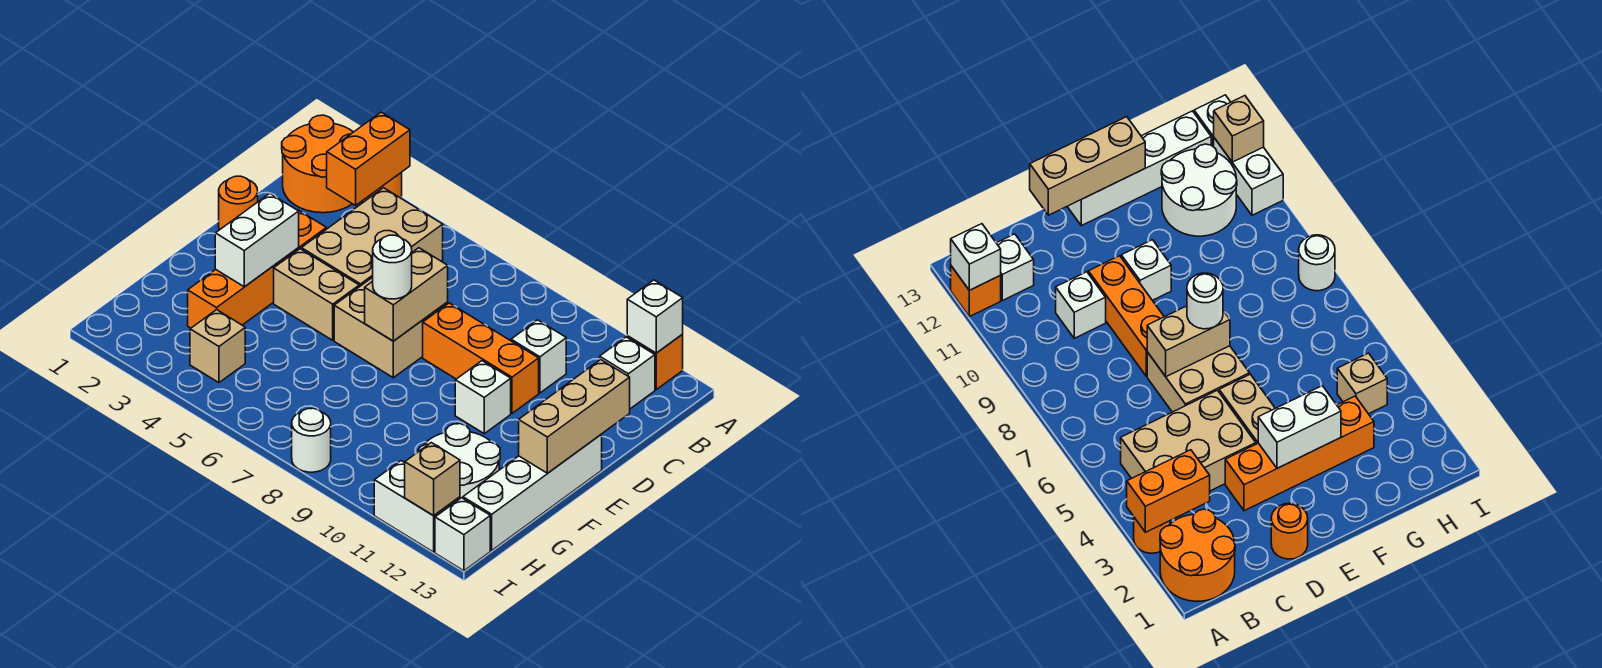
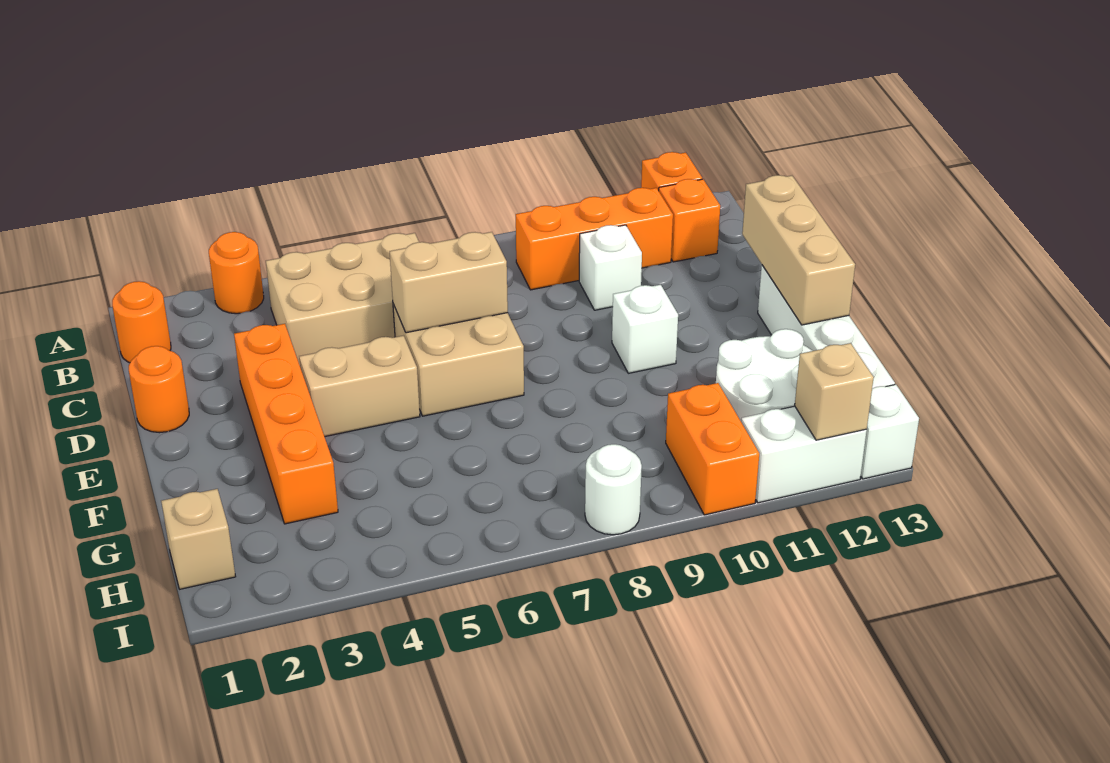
orange round brick A1:B2 level 1 -> orange round brick B1 level 1
orange brick A3:B3 level 2 -> orange brick H10:I10 level 1
white brick A12 level 2 -> none
tan brick B4:D5 level 1 -> tan brick B4:C6 level 1
white brick B12 level 1 -> orange brick B12 level 1
tan brick D7:E7 level 2 -> tan brick D6:D7 level 2
orange brick D8:D10 level 1 -> orange brick B9:B11 level 1
white brick E3:F3 level 2 -> none
white round brick E7 level 3 -> none
tan brick H4 level 1 -> tan brick H1 level 1

